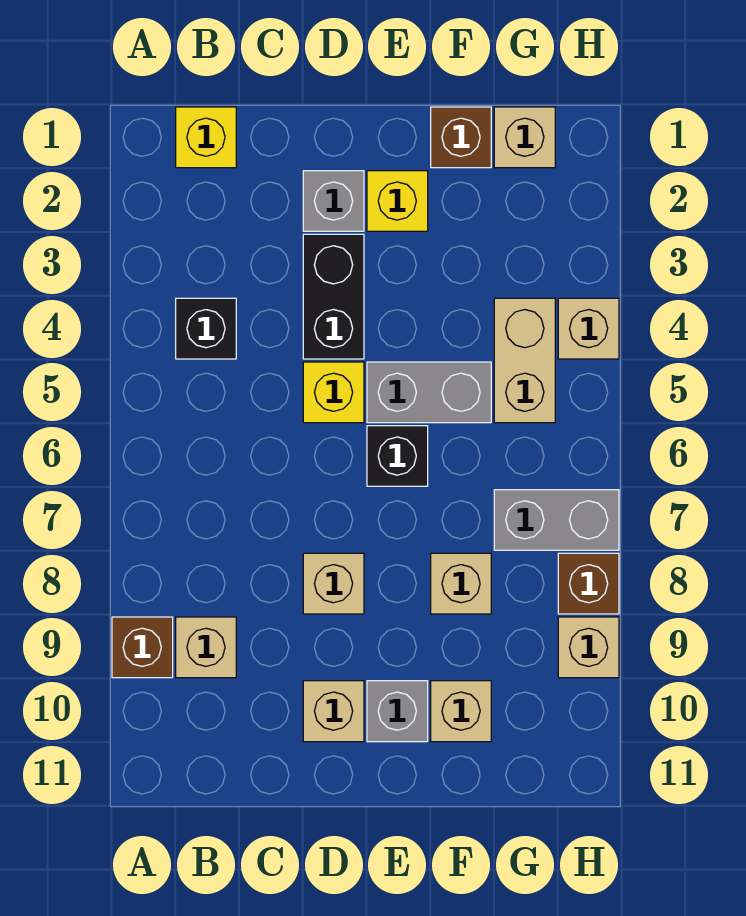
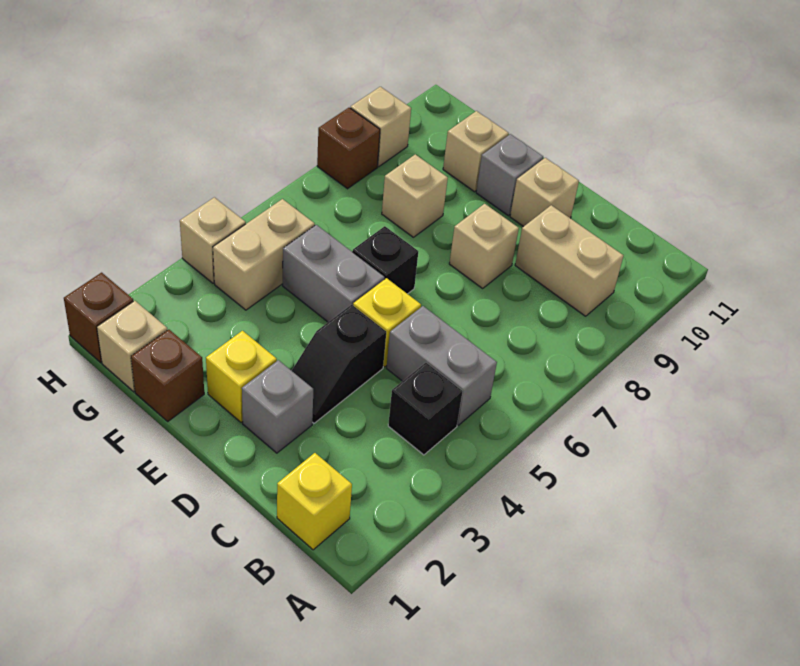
brown brick A9 level 1 -> brown brick H1 level 1
tan brick B9 level 1 -> tan brick B9:C9 level 1
black brick D3:D4 level 1 -> black slope D3:D4 level 1 top 4
grey brick G7:H7 level 1 -> grey brick B5:C5 level 1

